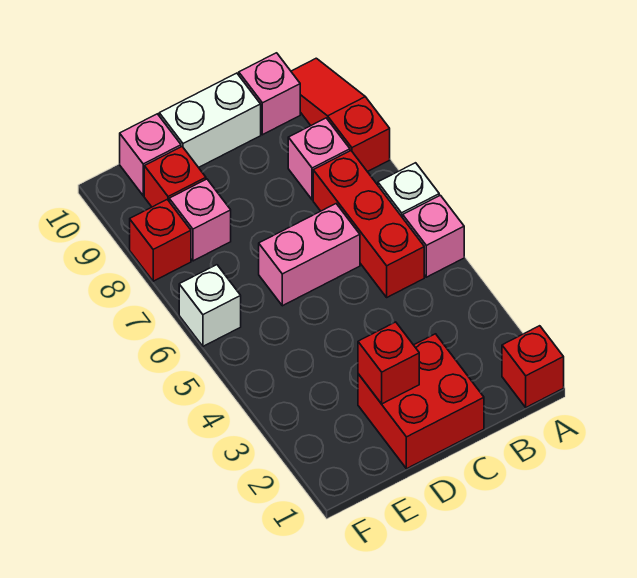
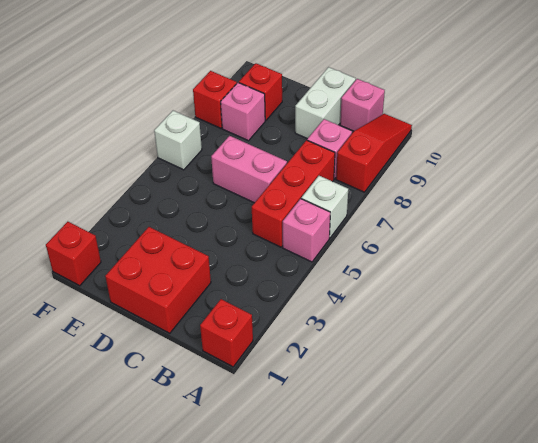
white brick C10:D10 level 1 -> white brick C9:C10 level 1
red brick D2 level 2 -> red brick F1 level 1
pink brick E10 level 1 -> none

